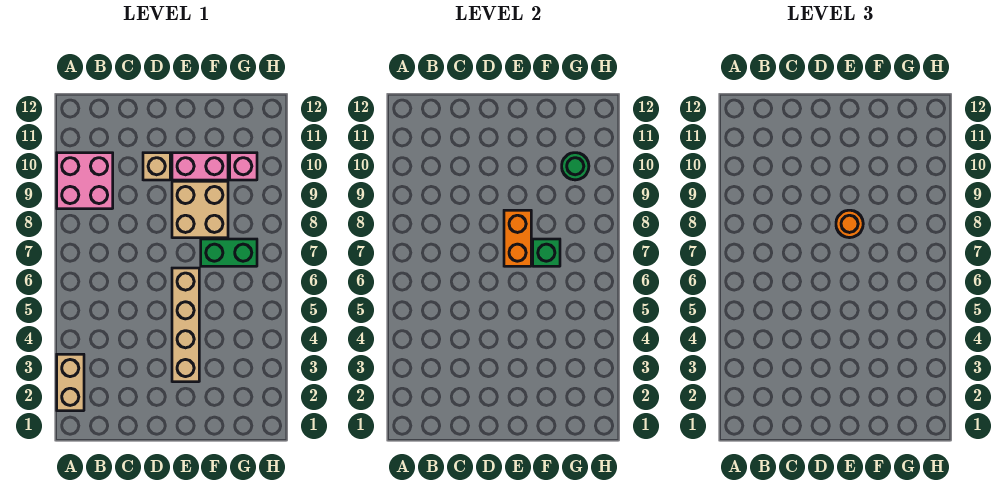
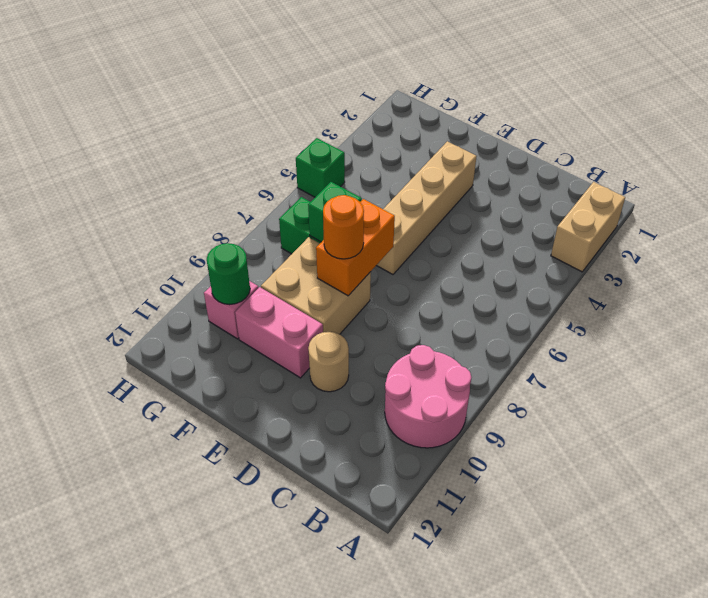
pink brick A9:B10 level 1 -> pink round brick A9:B10 level 1
tan brick D10 level 1 -> tan round brick D10 level 1
none -> green brick H5 level 1

